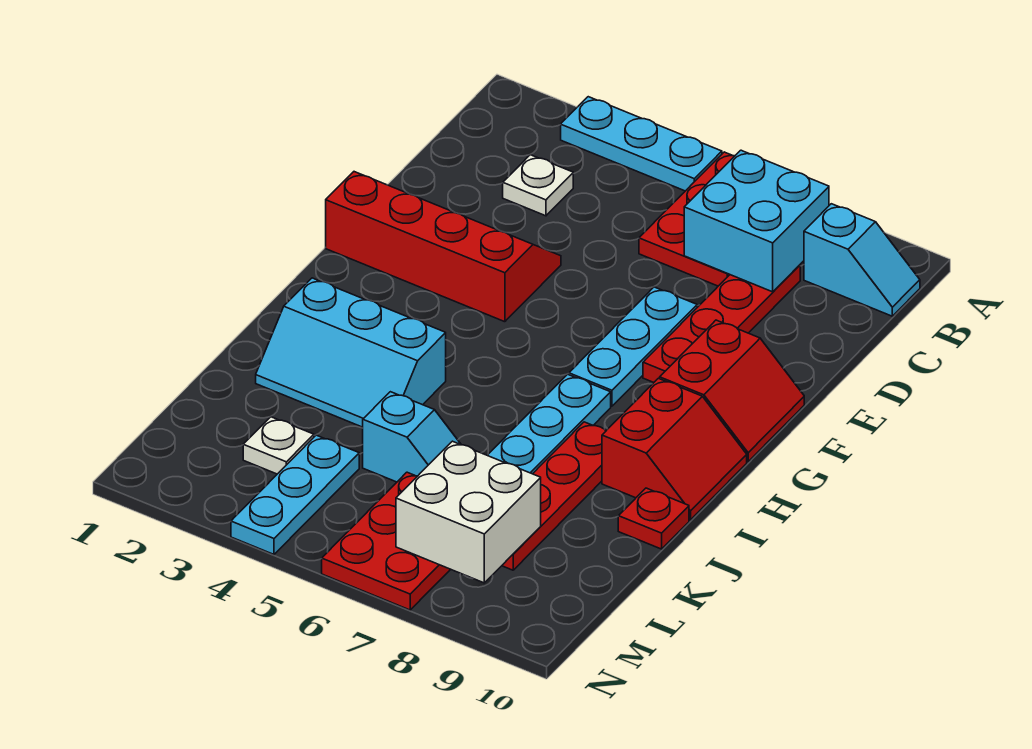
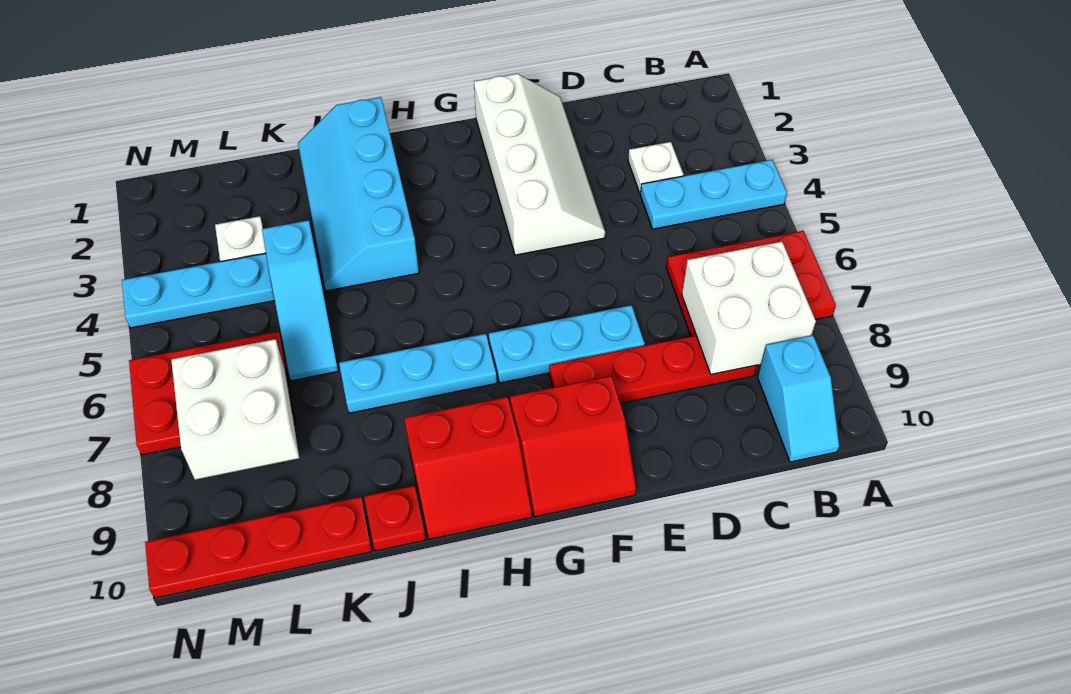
cyan plate A3:A5 level 1 -> cyan plate A4:C4 level 1
cyan brick B7:C8 level 2 -> white brick B7:C8 level 2
red slope E1:F4 level 1 top F -> white slope E1:F4 level 1 top F
cyan slope I2:J4 level 1 top I -> cyan slope I1:J4 level 1 top I
red plate I8:L8 level 1 -> red plate K10:N10 level 1
cyan slope K5:K6 level 1 top 5 -> cyan slope K4:K6 level 1 top 4

